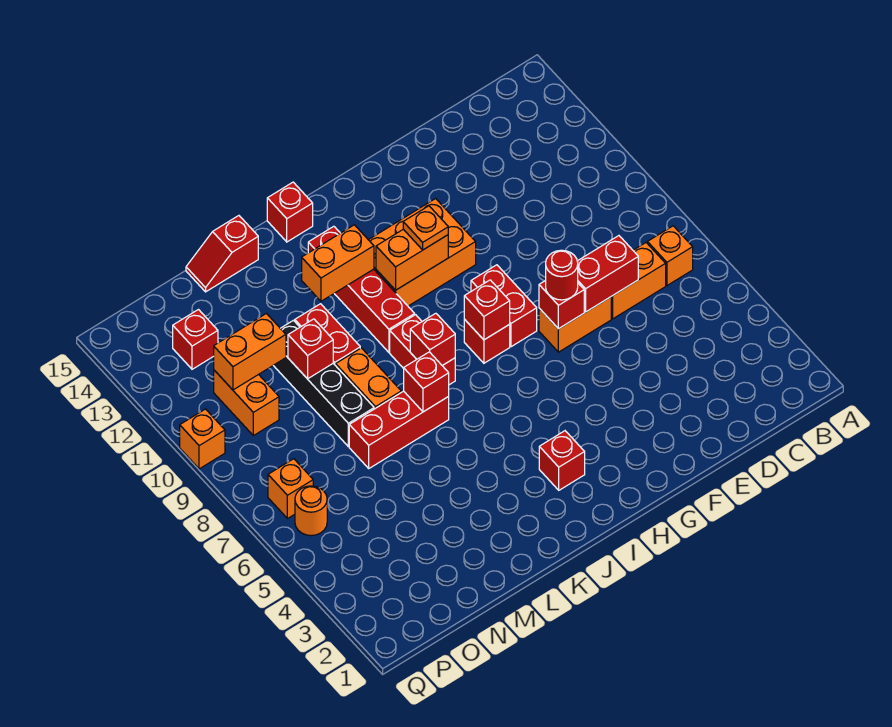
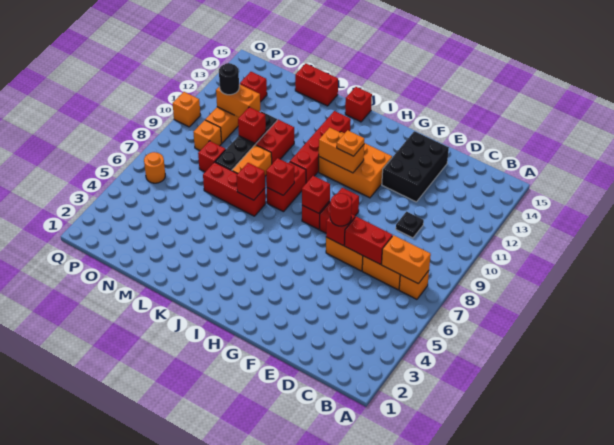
none -> black plate D10 level 1
none -> black brick E12:F14 level 1
red brick I3 level 1 -> red brick N8 level 1
orange brick J12:K12 level 2 -> orange brick B7:C7 level 2
red slope L15:M15 level 1 top L -> red brick L15:M15 level 1
none -> black round brick O11 level 3
orange brick P7 level 1 -> orange brick O9 level 1

